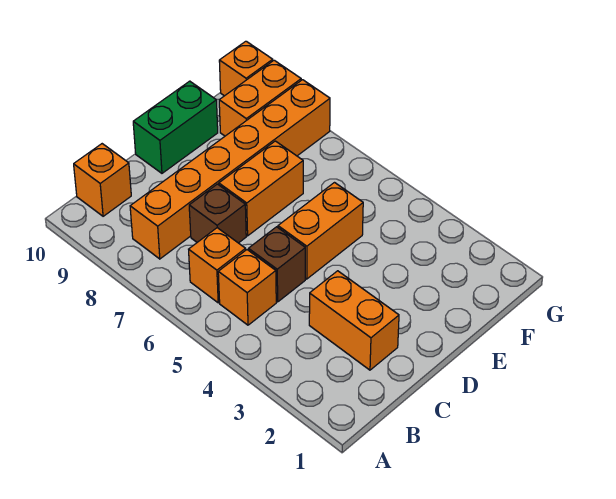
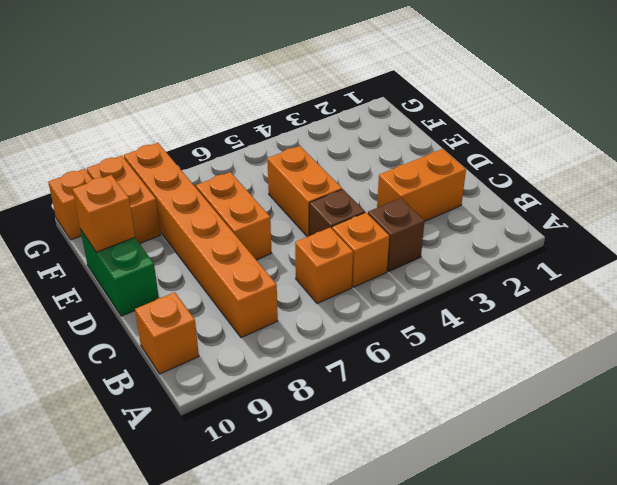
brown brick C7 level 1 -> brown brick B4 level 1
none -> orange brick E10 level 2

